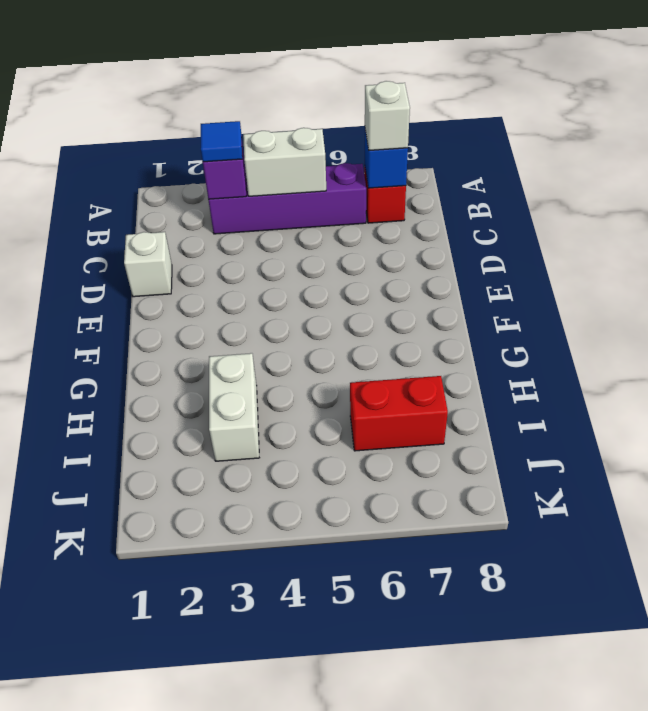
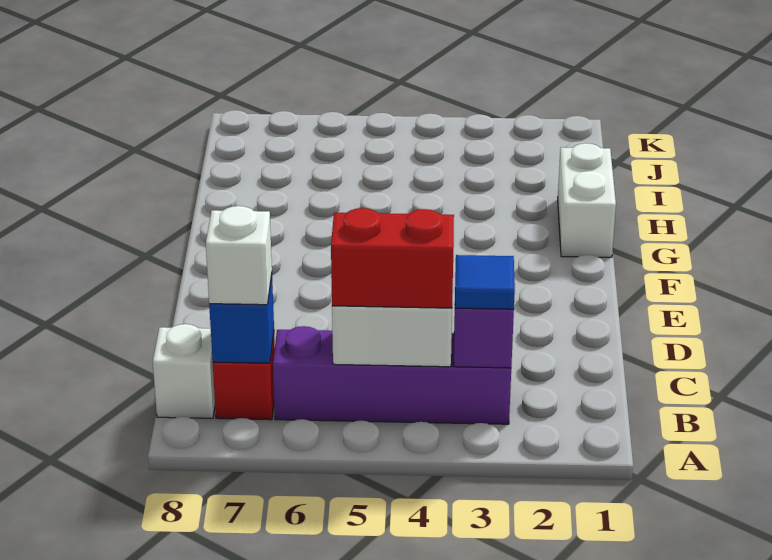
white brick D1 level 1 -> white brick B8 level 1
white brick H3:I3 level 1 -> white brick G1:H1 level 1
red brick I6:I7 level 1 -> red brick B4:B5 level 3

